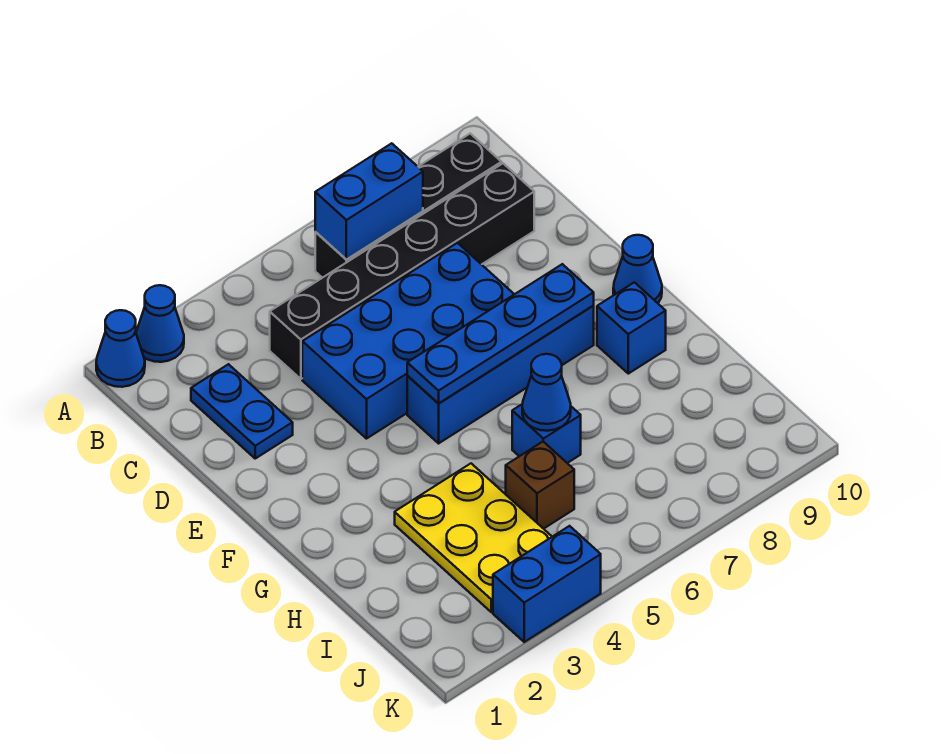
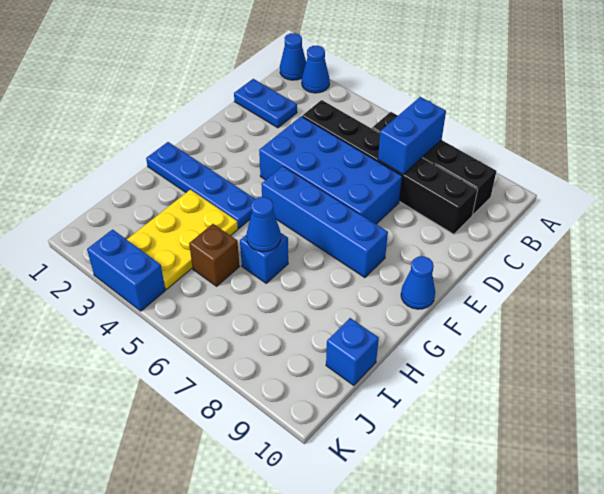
blue brick B6:B7 level 2 -> blue brick B7:C7 level 2
blue plate C2:D2 level 1 -> blue plate C1:C2 level 1
blue plate F5:F8 level 2 -> blue plate G1:G4 level 1
blue brick G9 level 1 -> blue brick I10 level 1

